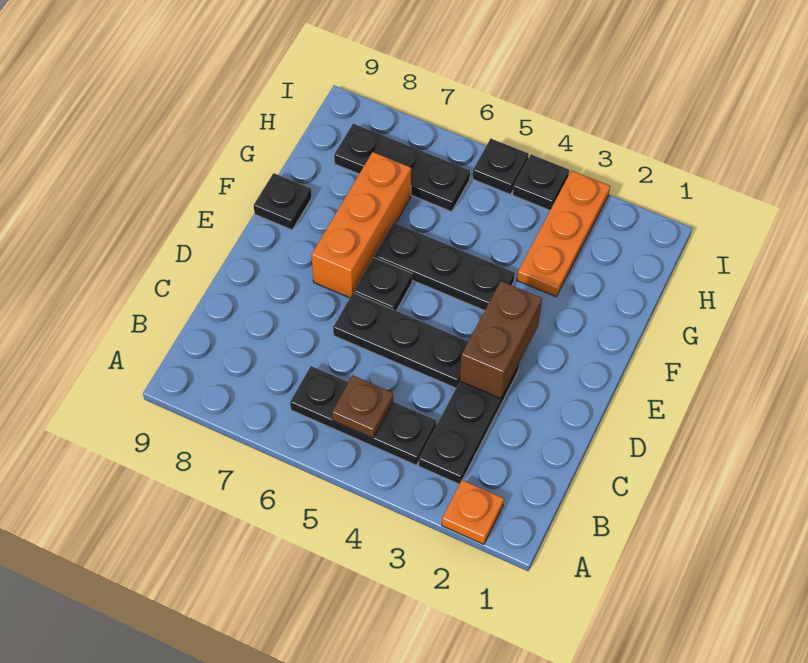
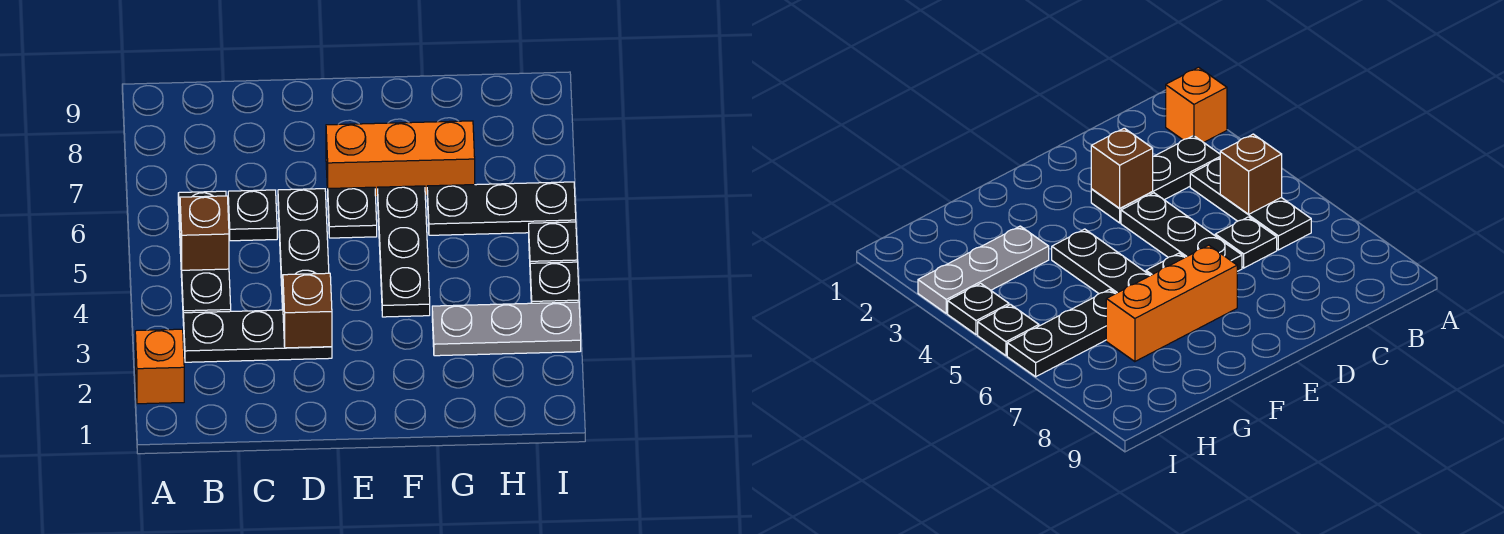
orange plate A2 level 1 -> orange brick A2 level 1
brown plate B5 level 2 -> brown brick B5 level 2
brown brick D3:E3 level 2 -> brown brick D3 level 2
black plate F9 level 1 -> black plate C6 level 1
orange plate G3:I3 level 1 -> grey plate G3:I3 level 1
black plate H6:H8 level 1 -> black plate G6:I6 level 1

